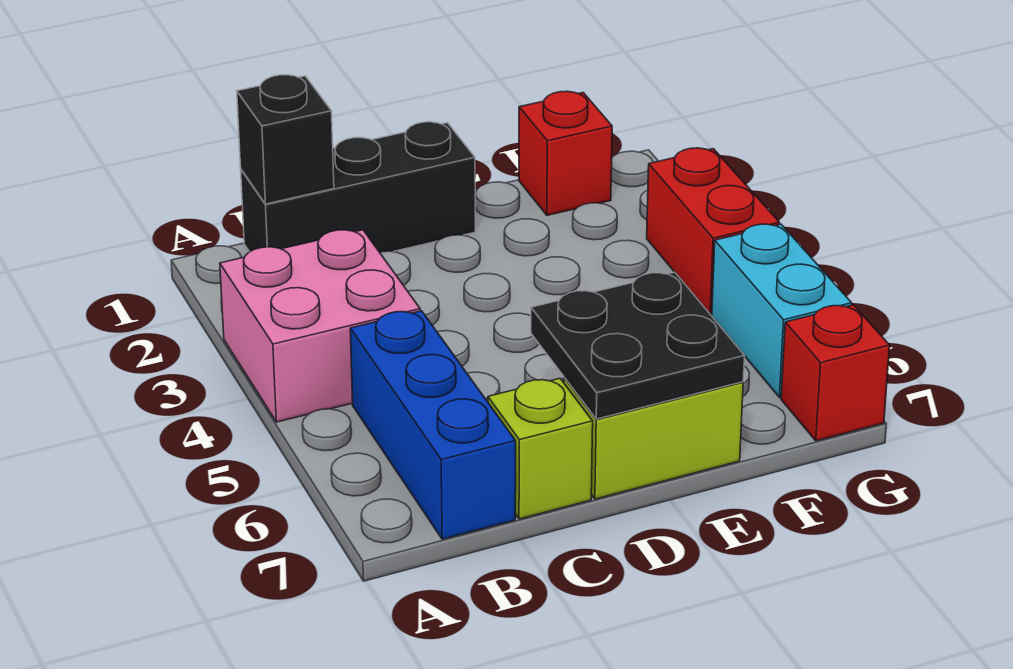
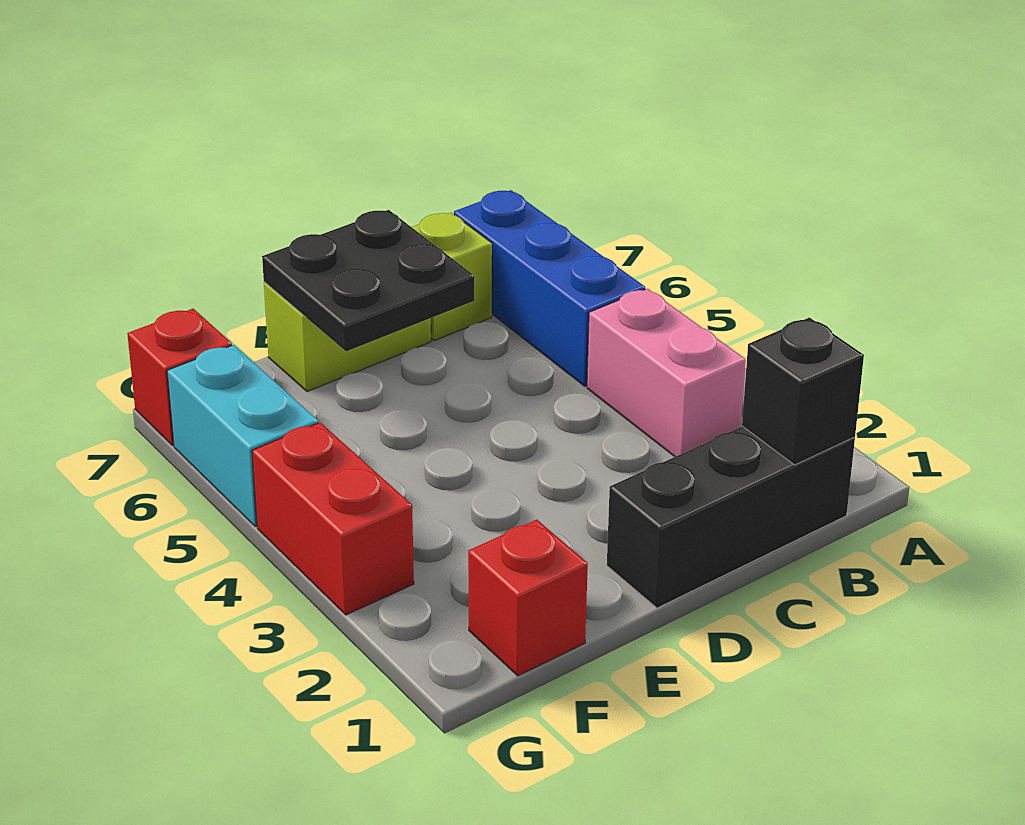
pink brick A3:B4 level 1 -> pink brick B3:B4 level 1

